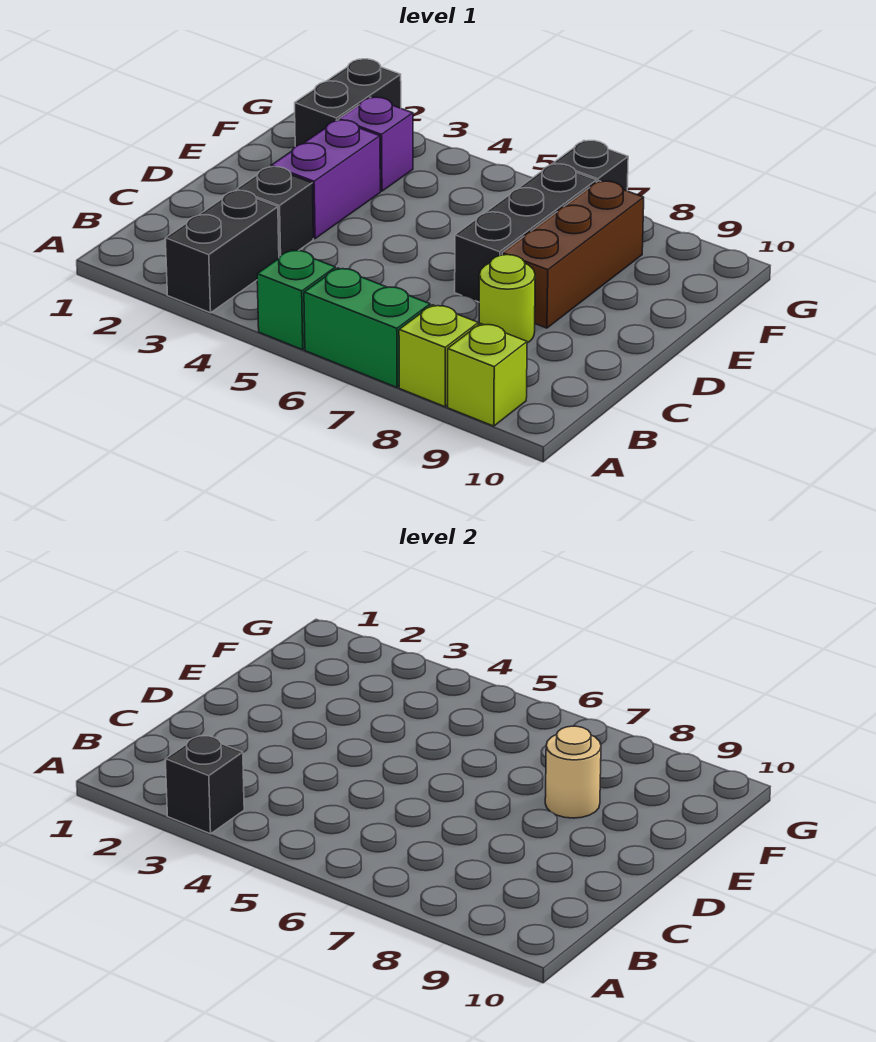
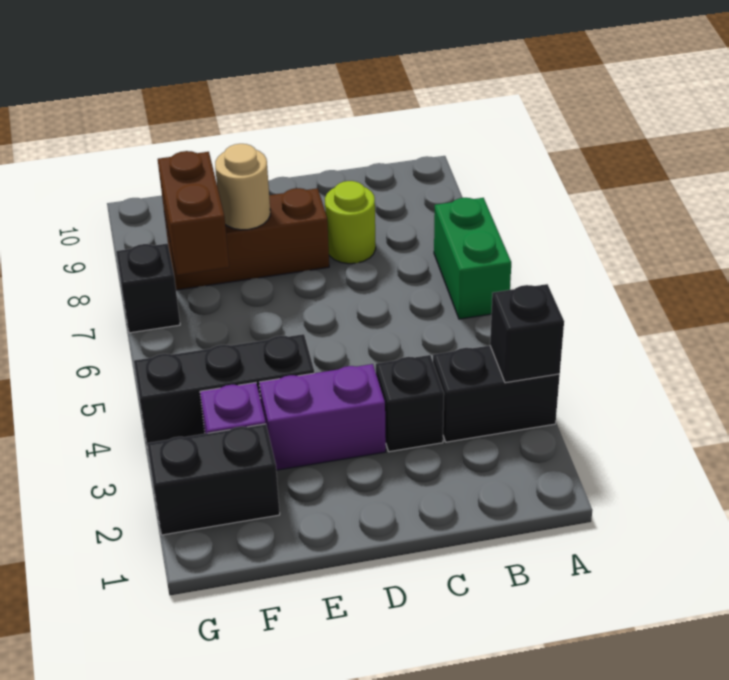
green brick A5 level 1 -> none
lime brick A8 level 1 -> none
lime brick A9 level 1 -> none
black brick D7:F7 level 1 -> black brick E4:G4 level 1
none -> brown brick F7:F8 level 2

